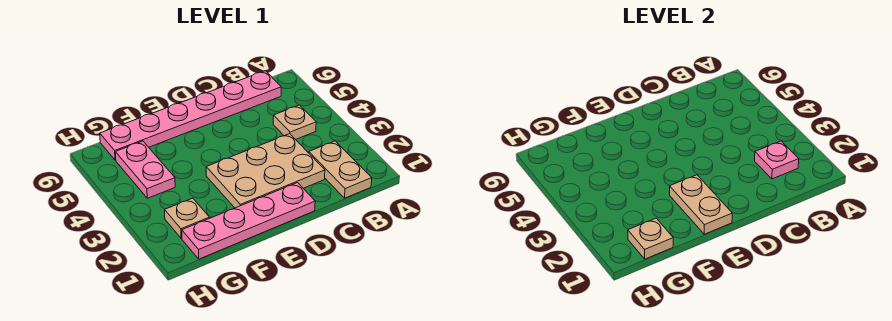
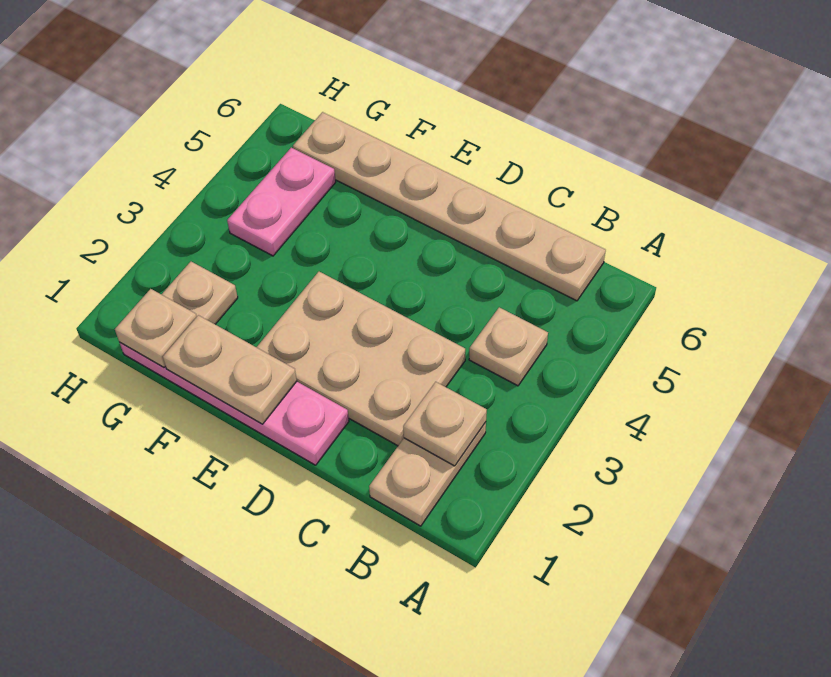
pink plate B2 level 2 -> tan plate B2 level 2
pink plate B6:G6 level 1 -> tan plate B6:G6 level 1
tan plate E1:E2 level 2 -> tan plate E1:F1 level 2

